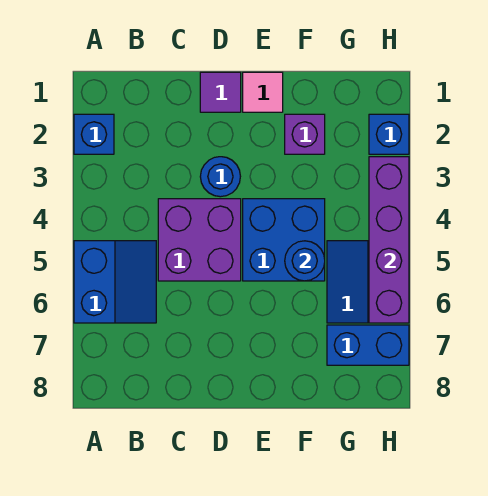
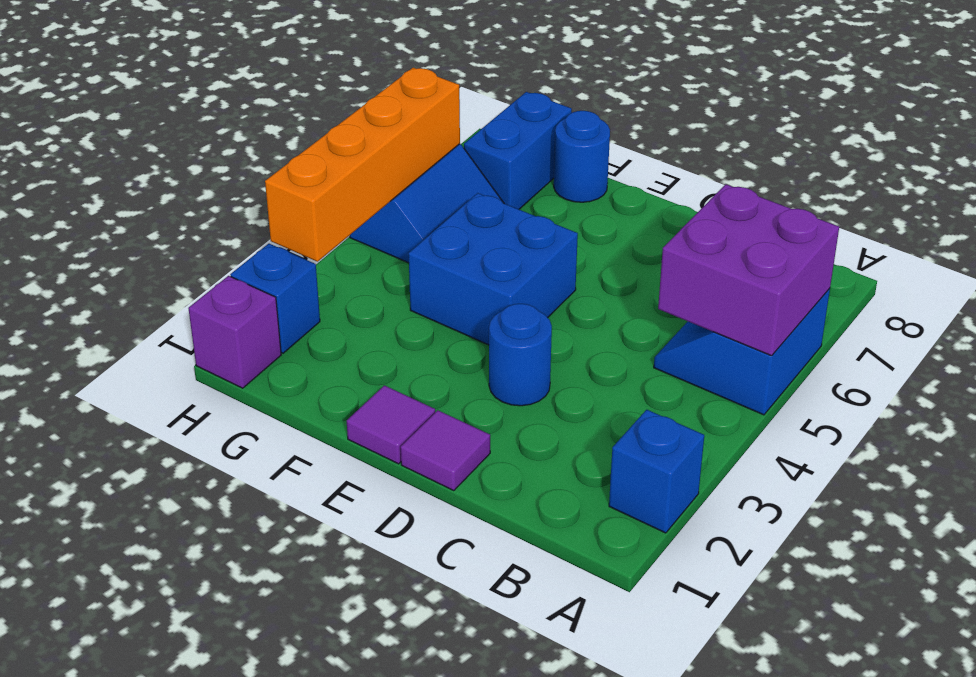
purple brick C4:D5 level 1 -> purple brick A5:B6 level 2
pink tile E1 level 1 -> purple tile E1 level 1
purple brick F2 level 1 -> purple brick H1 level 1
blue round brick F5 level 2 -> blue round brick F8 level 1
blue brick G7:H7 level 1 -> blue brick G7:G8 level 1
purple brick H3:H6 level 2 -> orange brick H3:H6 level 2

